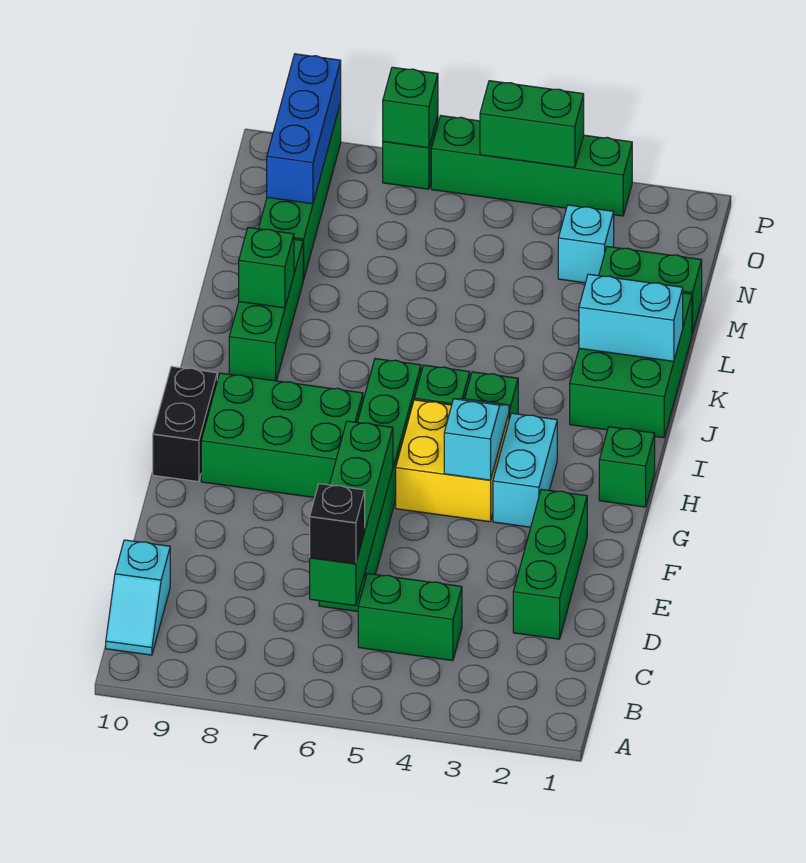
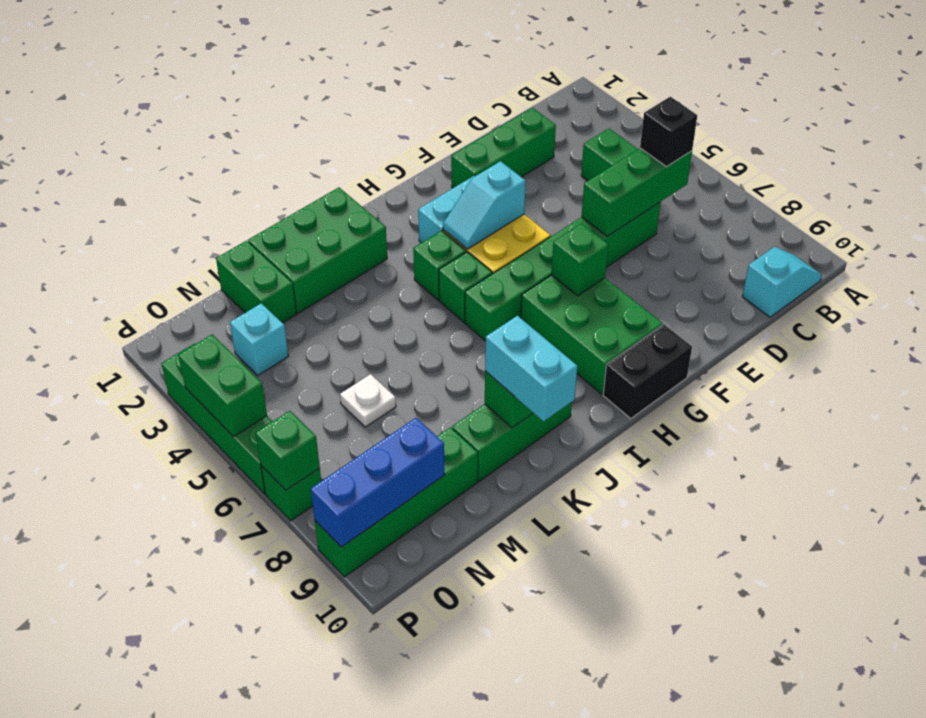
green brick C6:F6 level 2 -> green brick C6:E6 level 2
green brick H1 level 1 -> green brick G7 level 2
cyan brick K1:K2 level 2 -> cyan brick K9:K10 level 3
none -> white plate M6 level 1

